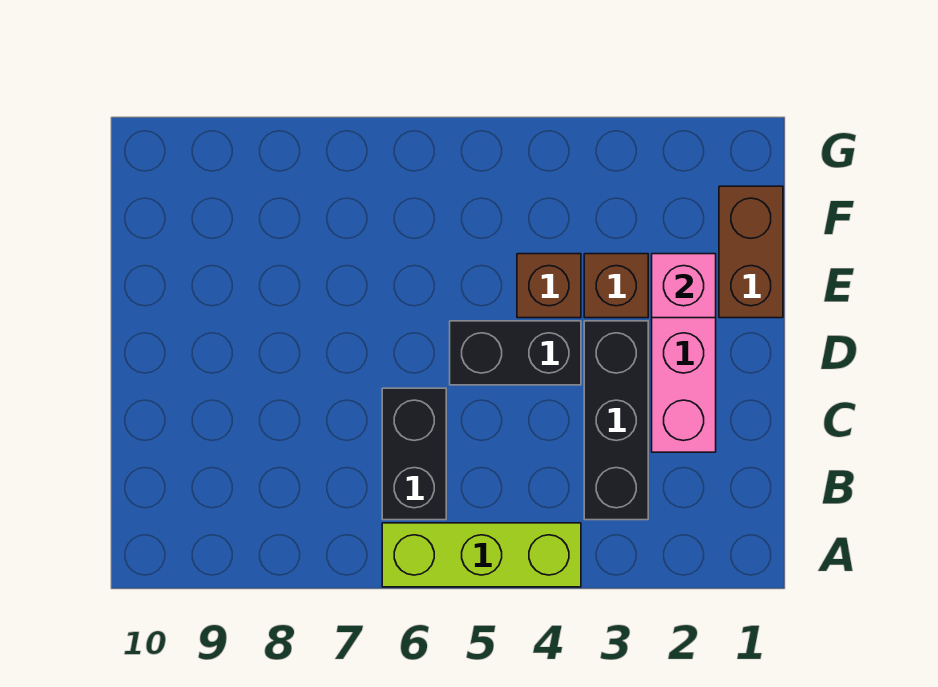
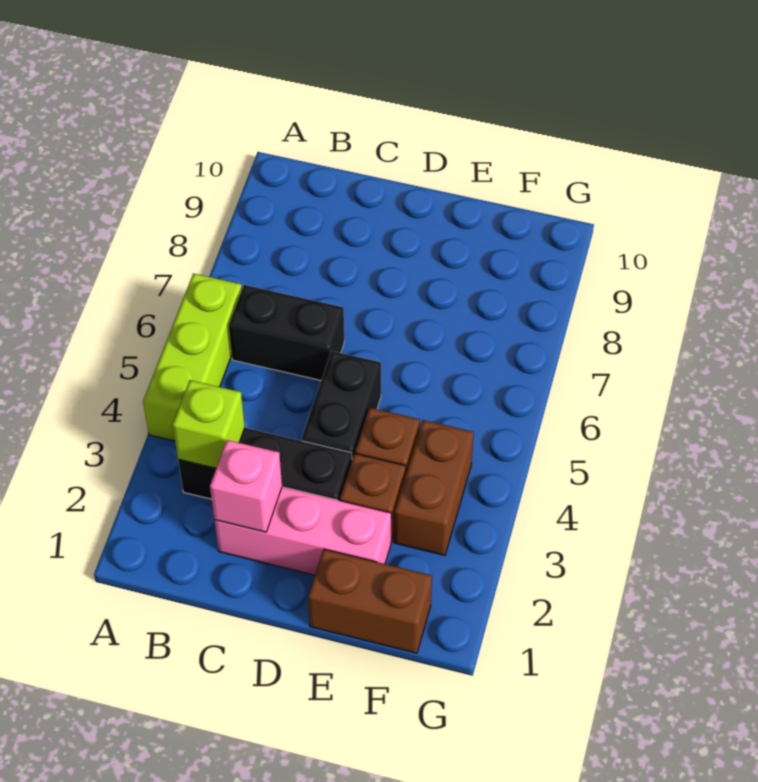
none -> lime brick B3 level 2
pink brick E2 level 2 -> pink brick C2 level 2
none -> brown brick F3:F4 level 1

